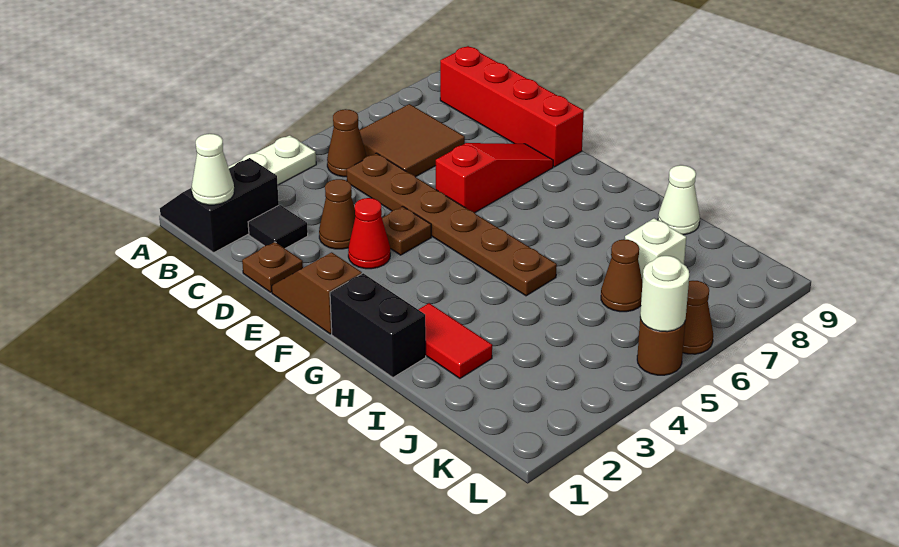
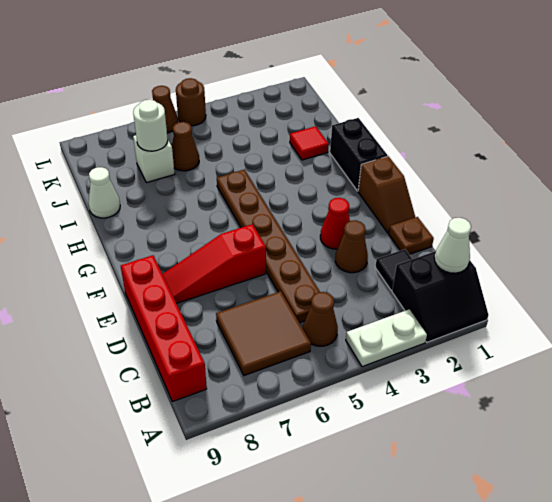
brown plate E4 level 1 -> none
red tile H2:I2 level 1 -> red tile I2 level 1
white round brick L5 level 2 -> white round brick J7 level 2

